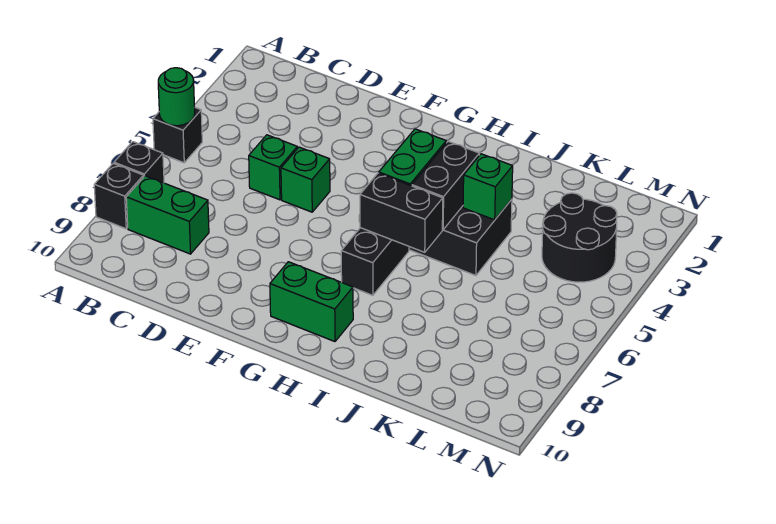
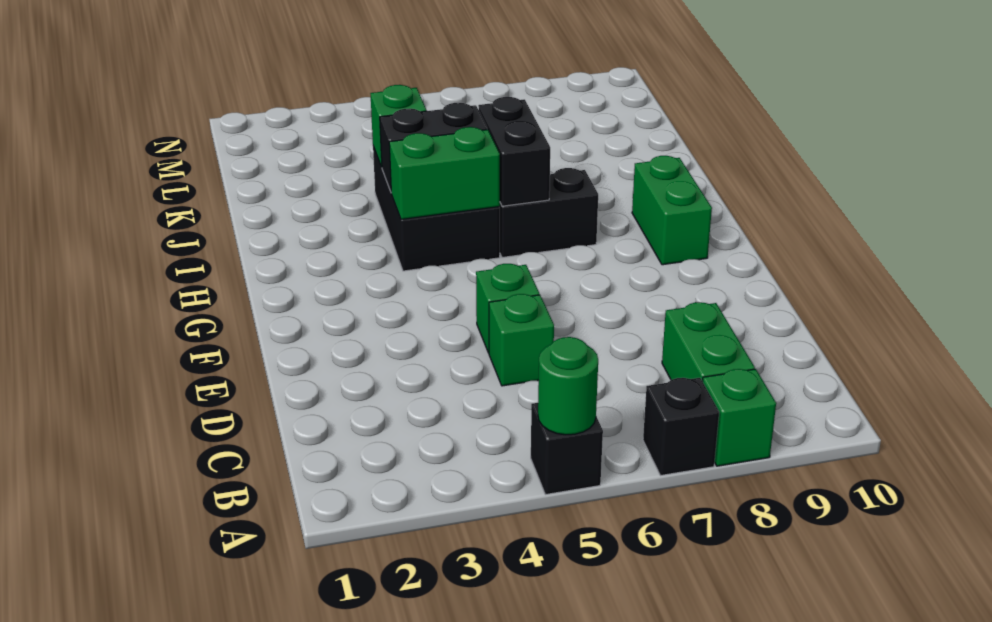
black brick A8 level 1 -> green brick A8 level 1
black round brick L3:M4 level 1 -> none

